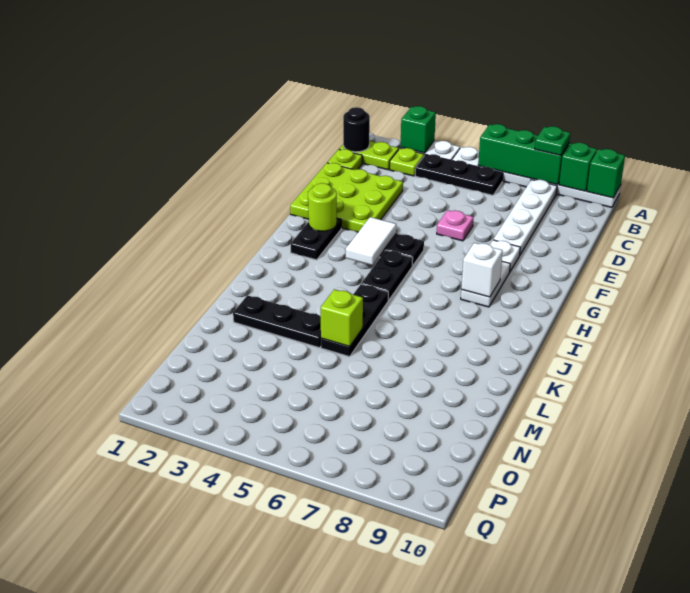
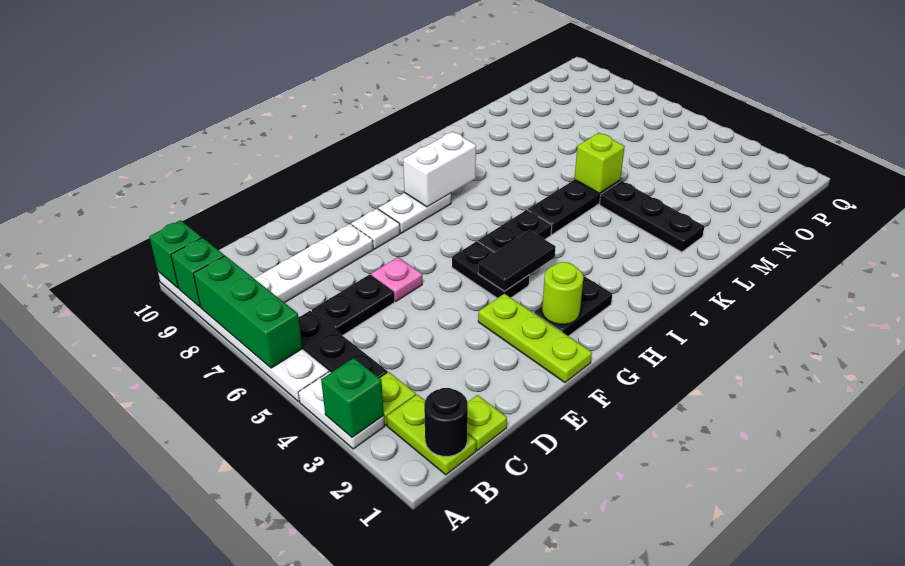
green plate A8 level 3 -> none
none -> black plate C6:D6 level 1
lime plate D1:F3 level 1 -> lime plate F1:F3 level 1
white tile G4:H4 level 2 -> black tile G4:H4 level 2
white brick H8 level 2 -> white brick H8:I8 level 2

